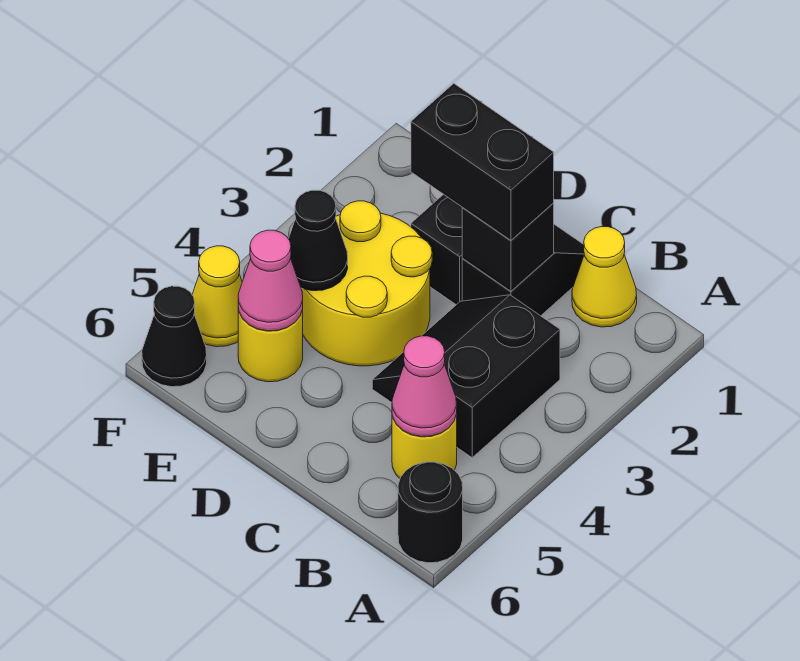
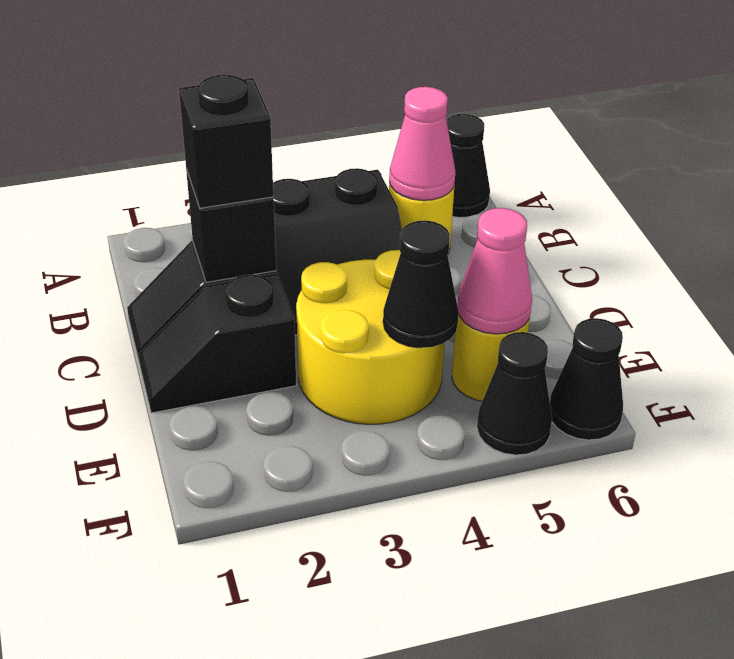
black round brick A6 level 1 -> black cone A6 level 1
yellow cone B1 level 1 -> none
black brick C2:D2 level 3 -> black brick C2 level 3
yellow cone F5 level 1 -> black cone F5 level 1

